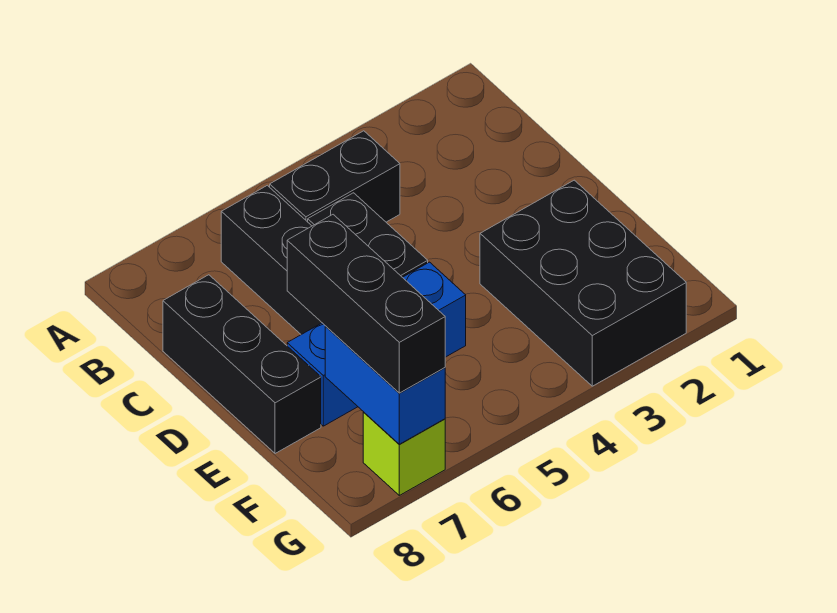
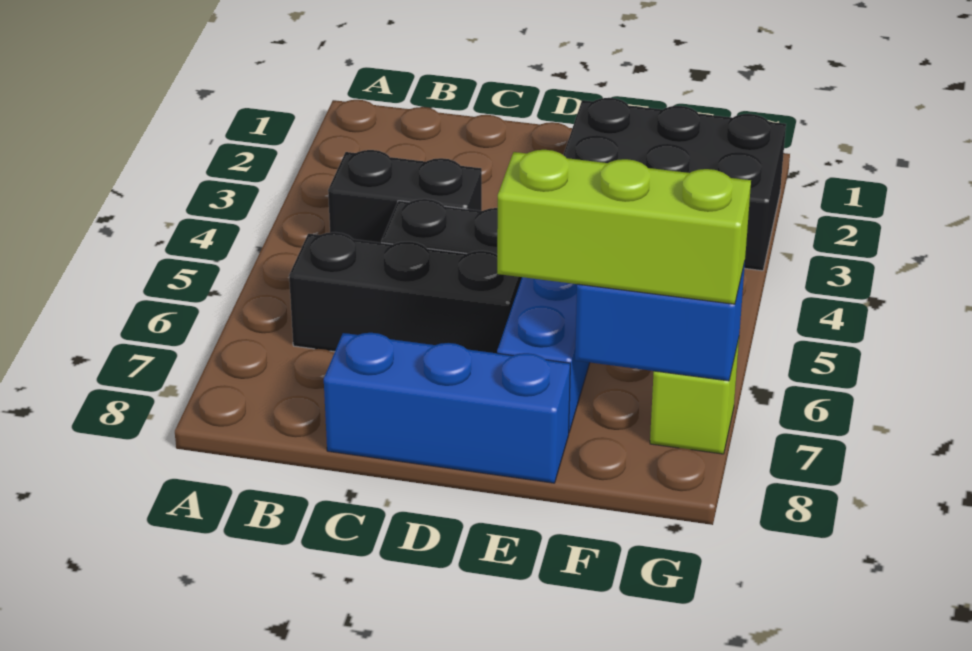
black brick B4:B5 level 1 -> black brick B4:C4 level 1
black brick C8:E8 level 1 -> blue brick C8:E8 level 1
black brick E7:G7 level 3 -> lime brick E7:G7 level 3

